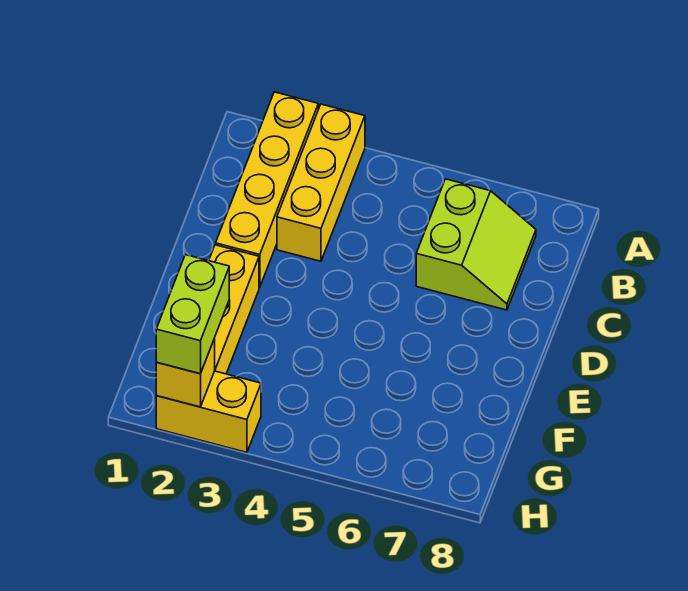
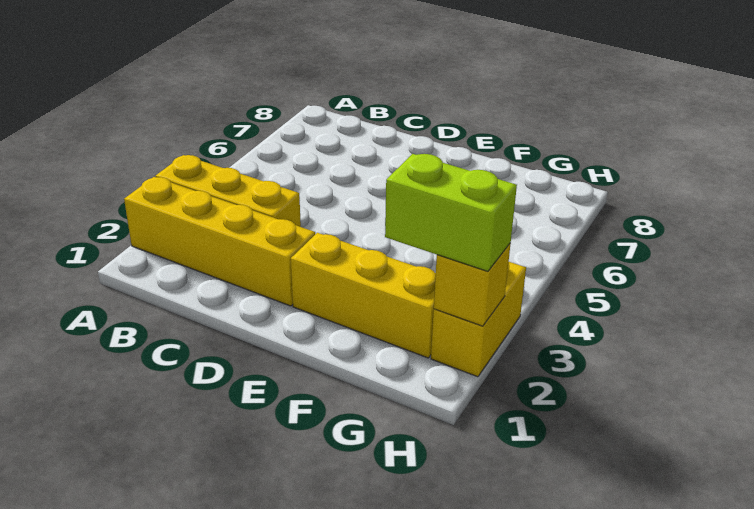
lime slope B6:C7 level 1 top 6 -> none

